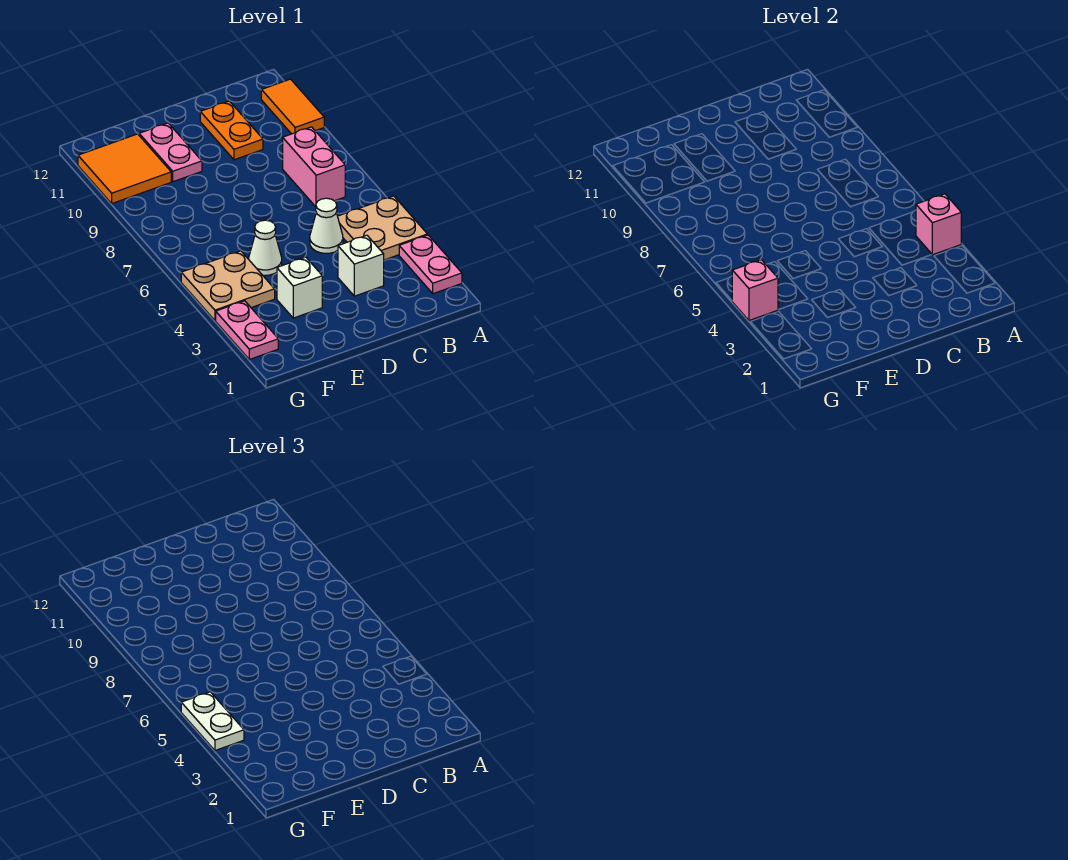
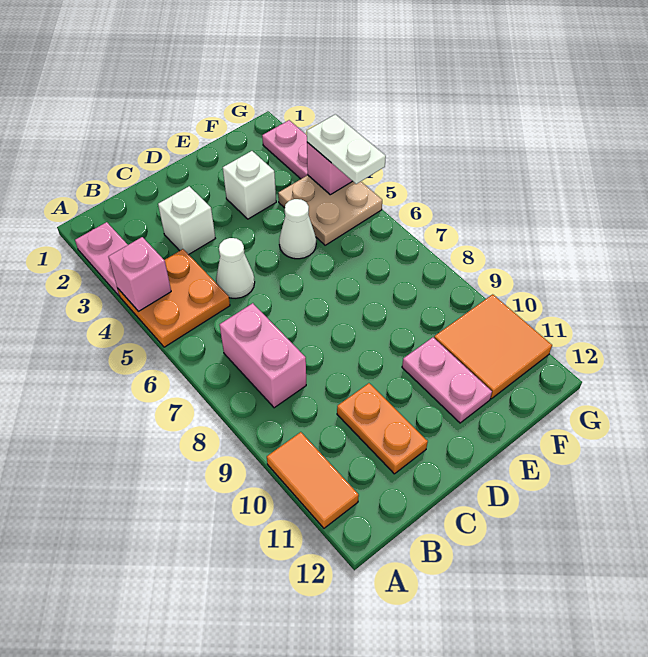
tan plate A4:B5 level 1 -> orange plate A4:B5 level 1

